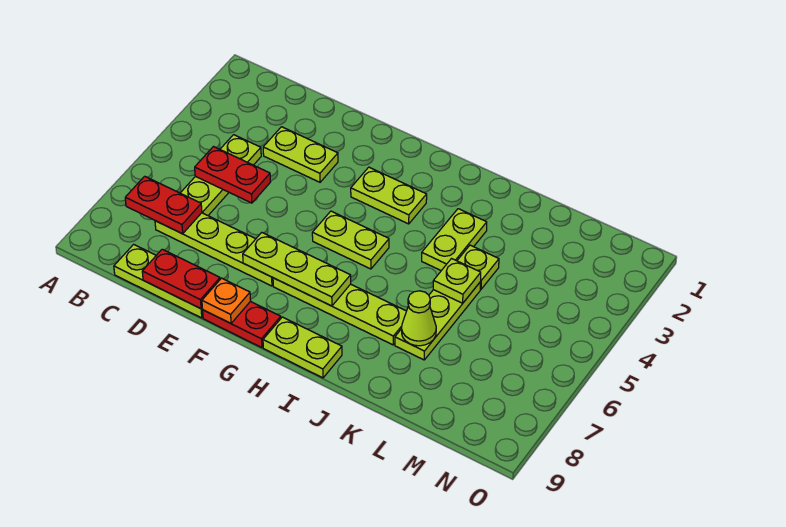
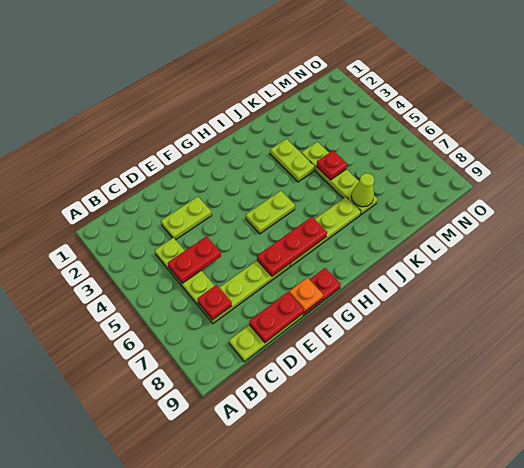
red plate B7:C7 level 2 -> red plate C7 level 2
lime plate F7:H7 level 2 -> red plate F7:H7 level 2
lime plate G3:H3 level 1 -> none
lime plate H9:I9 level 1 -> none
lime plate K5 level 2 -> red plate K5 level 2

